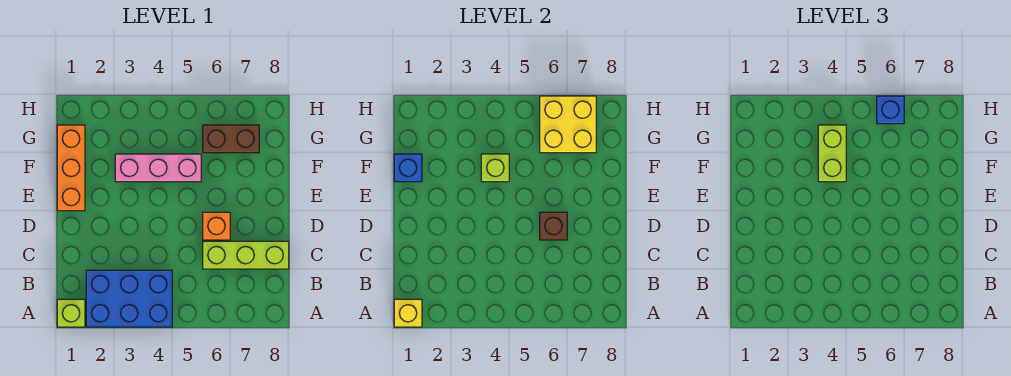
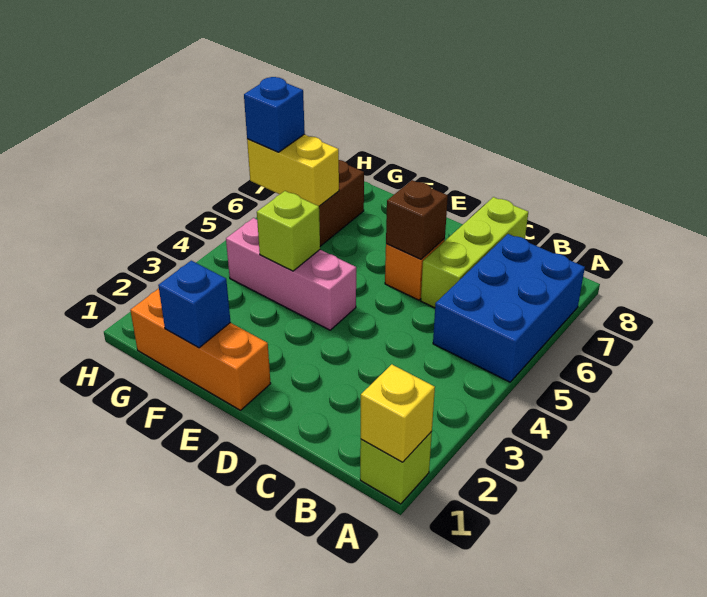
blue brick A2:B4 level 1 -> blue brick A5:B7 level 1
pink brick F3:F5 level 1 -> pink brick E4:G4 level 1
lime brick F4:G4 level 3 -> none
yellow brick G6:H7 level 2 -> yellow brick G6:H6 level 2

